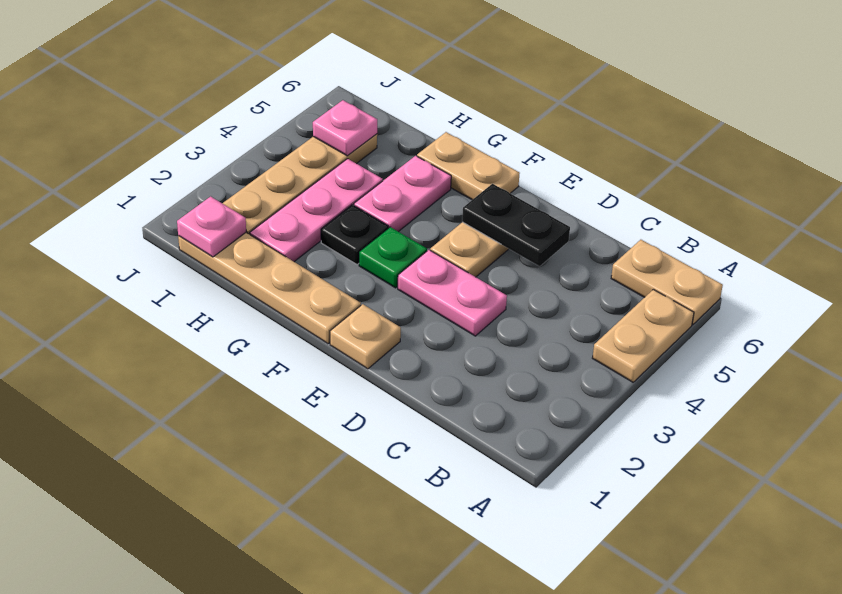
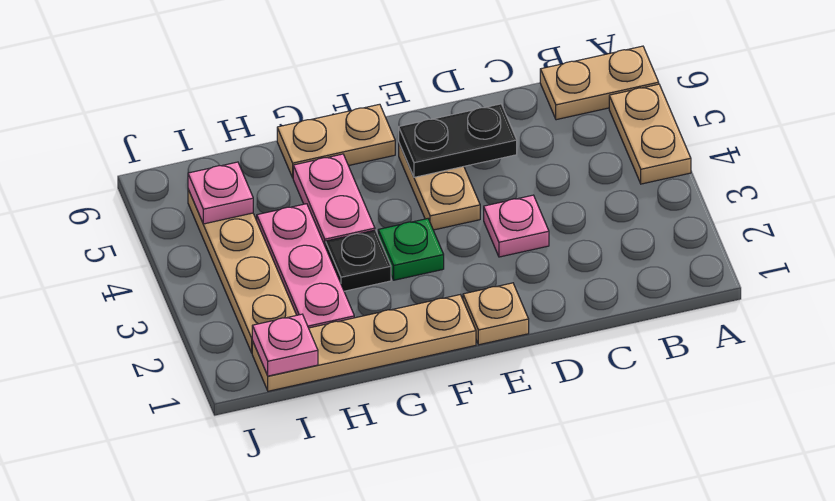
pink plate D3:E3 level 1 -> pink plate D3 level 1

